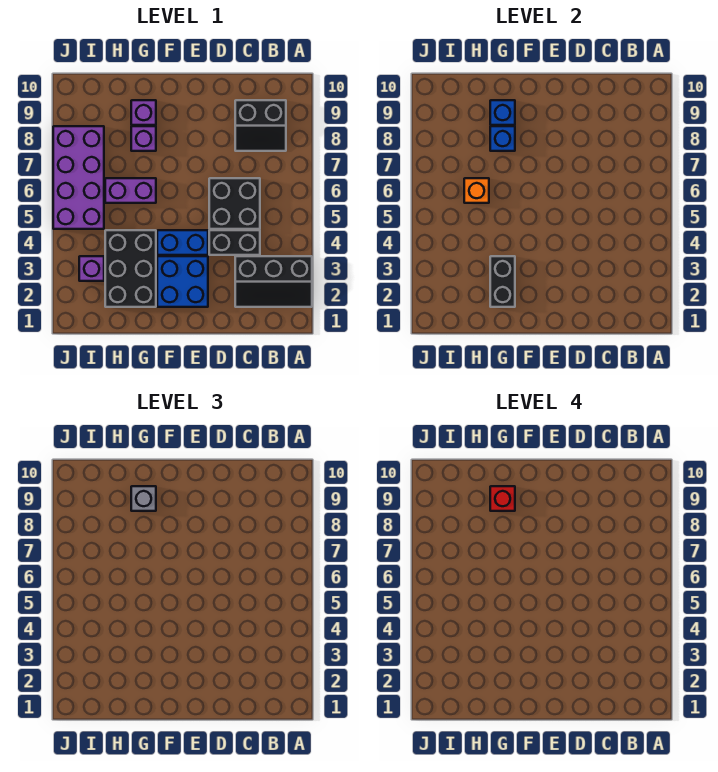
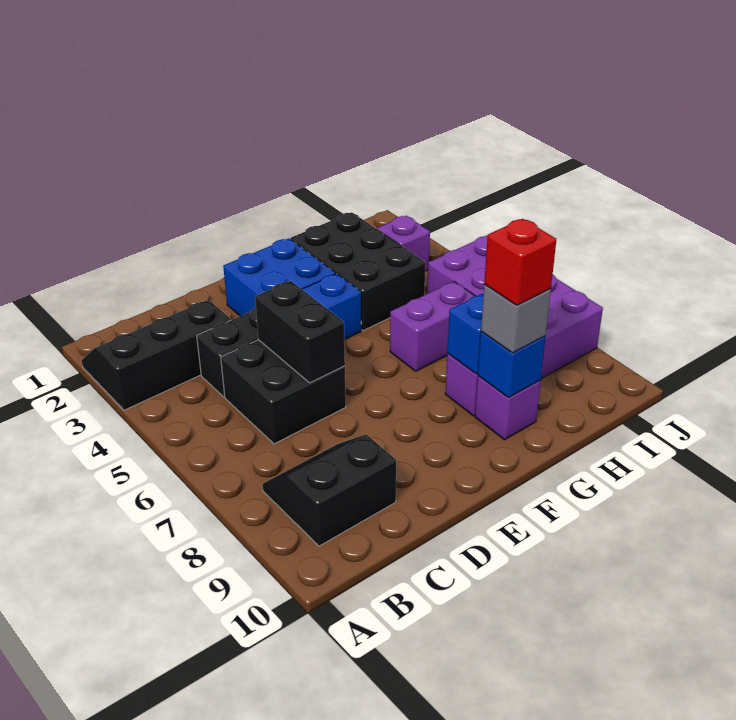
black brick G2:G3 level 2 -> black brick D5:D6 level 2
orange brick H6 level 2 -> none

